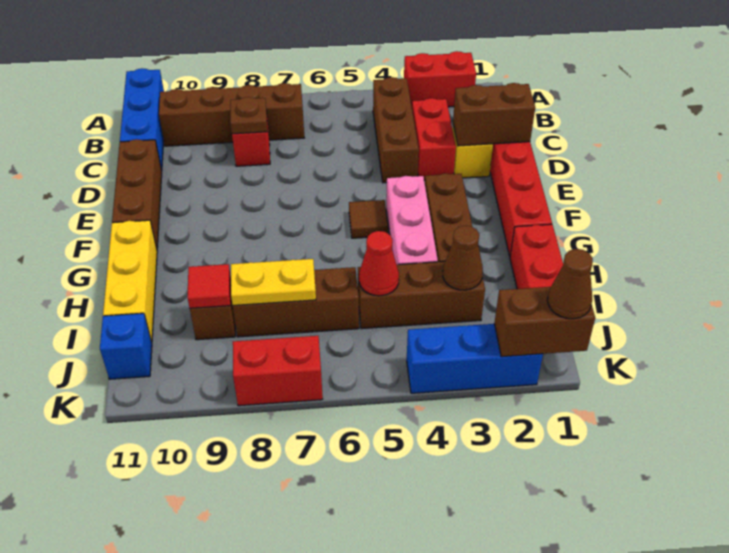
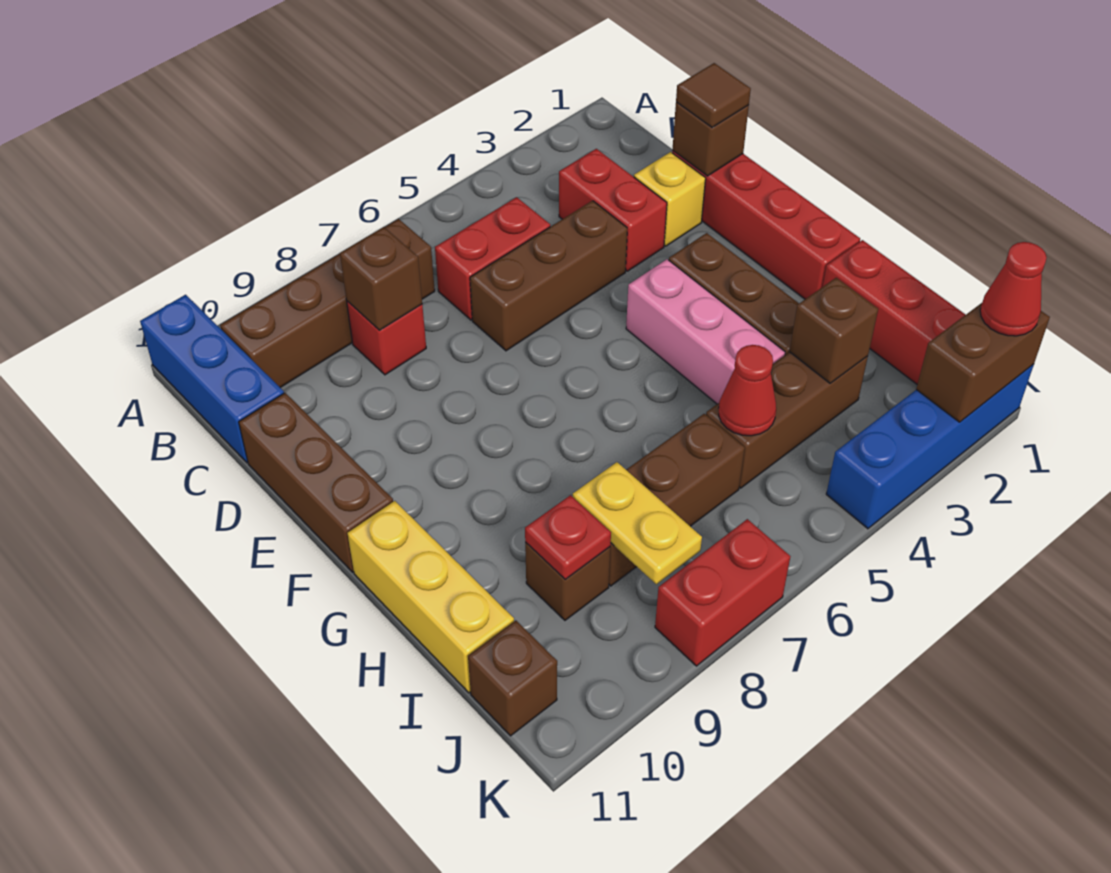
red brick A2:A3 level 1 -> red brick C5:C6 level 1
brown brick B4:D4 level 1 -> brown brick D4:D6 level 1
brown plate C8 level 2 -> brown brick C8 level 2
brown brick D1:D2 level 2 -> brown brick D1 level 2
brown tile F5 level 1 -> brown tile D1 level 3
brown cone I3 level 2 -> brown brick I3 level 2
yellow plate I7:I8 level 2 -> yellow plate I8:J8 level 2
red tile I9 level 2 -> red plate I9 level 2
blue brick J11 level 1 -> brown brick J11 level 1
brown cone K1 level 3 -> red cone K1 level 3
blue brick K2:K4 level 1 -> blue brick K1:K4 level 1

